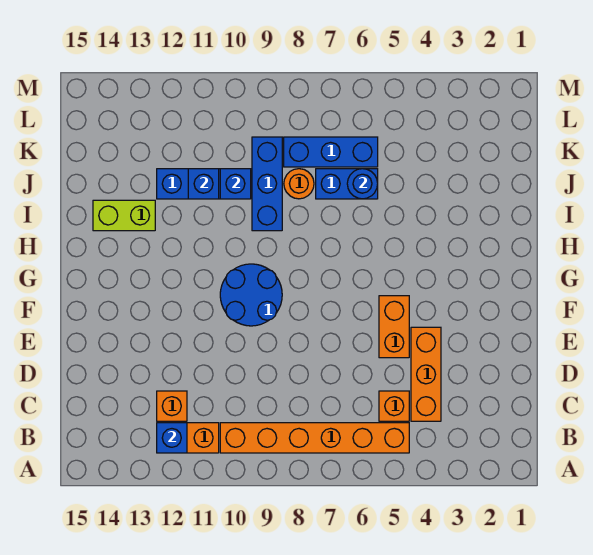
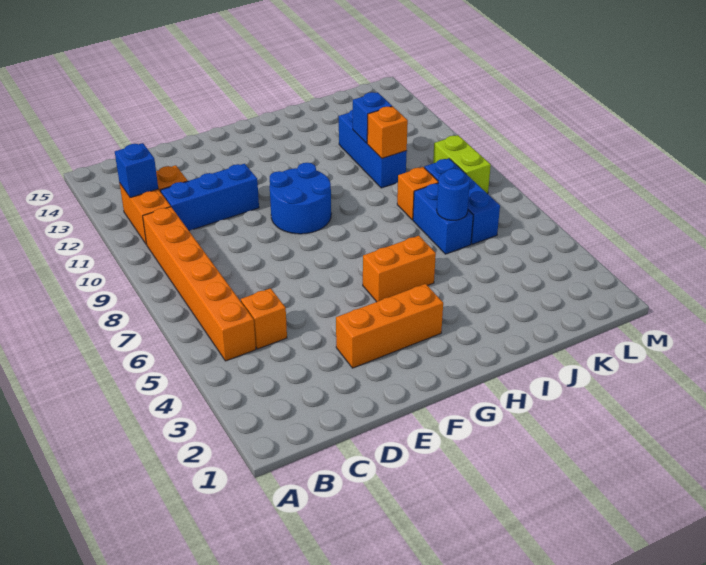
orange brick C4:E4 level 1 -> orange brick E3:G3 level 1
orange brick E5:F5 level 1 -> orange brick G5:H5 level 1
blue brick I9:K9 level 1 -> blue brick C11:E11 level 1
lime brick I13:I14 level 1 -> lime brick L8:L9 level 1
orange round brick J8 level 1 -> orange brick J8 level 1
blue brick J10 level 2 -> orange brick J10 level 2

